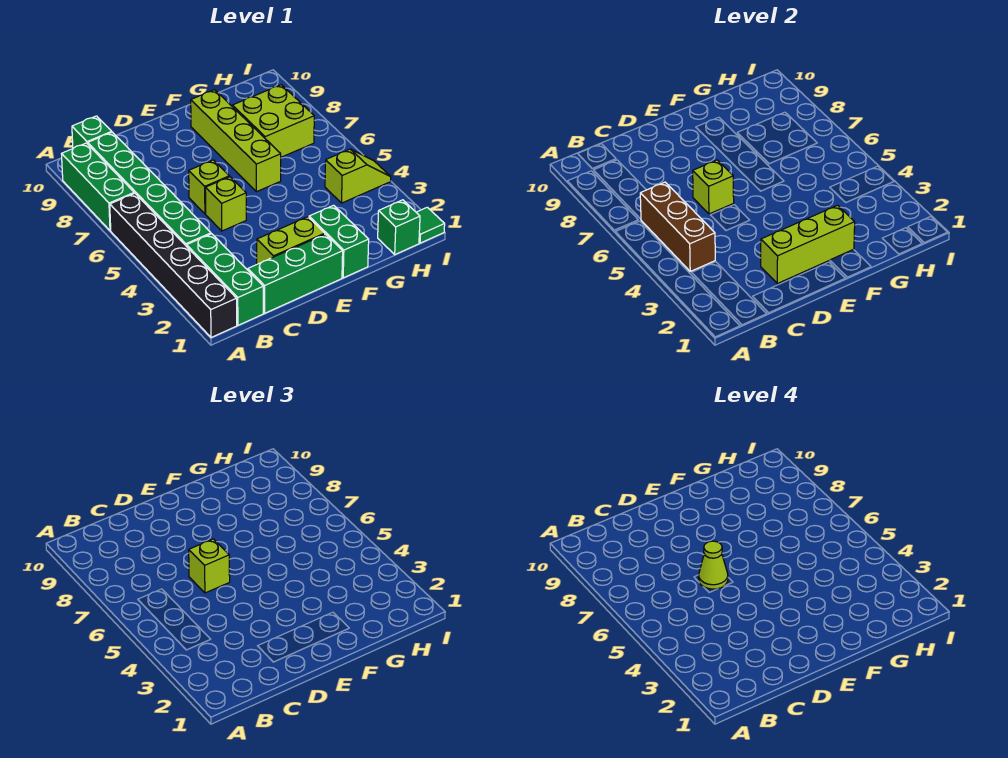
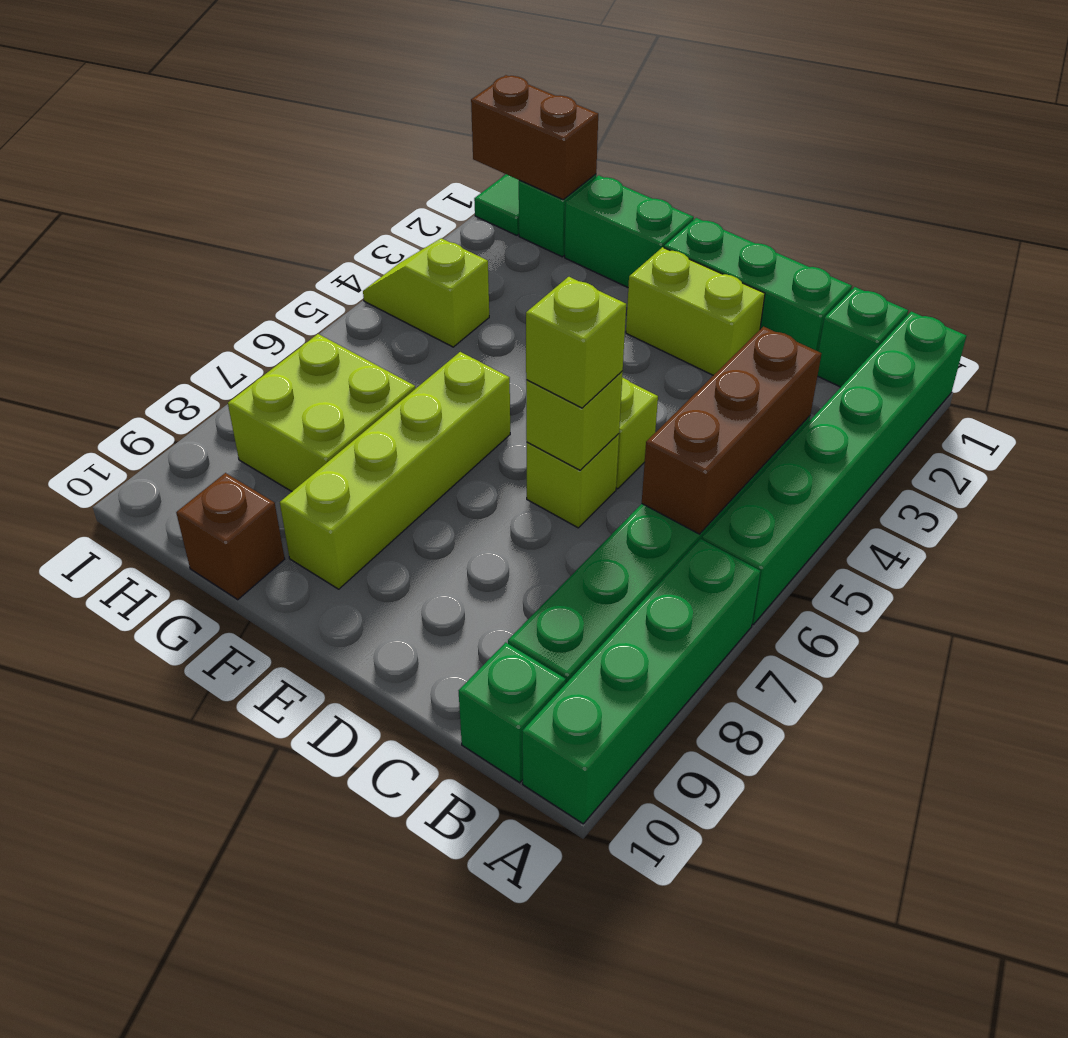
black brick A1:A6 level 1 -> green brick A1:A6 level 1
green brick A7:A9 level 1 -> green brick A7:A10 level 1
green brick B1:B3 level 1 -> green brick B1 level 1
lime brick D2:F2 level 2 -> none
lime cone D6 level 4 -> none
green brick F1:F2 level 1 -> green brick F1:G1 level 1
none -> brown brick G10 level 1
none -> brown brick H1:I1 level 2

